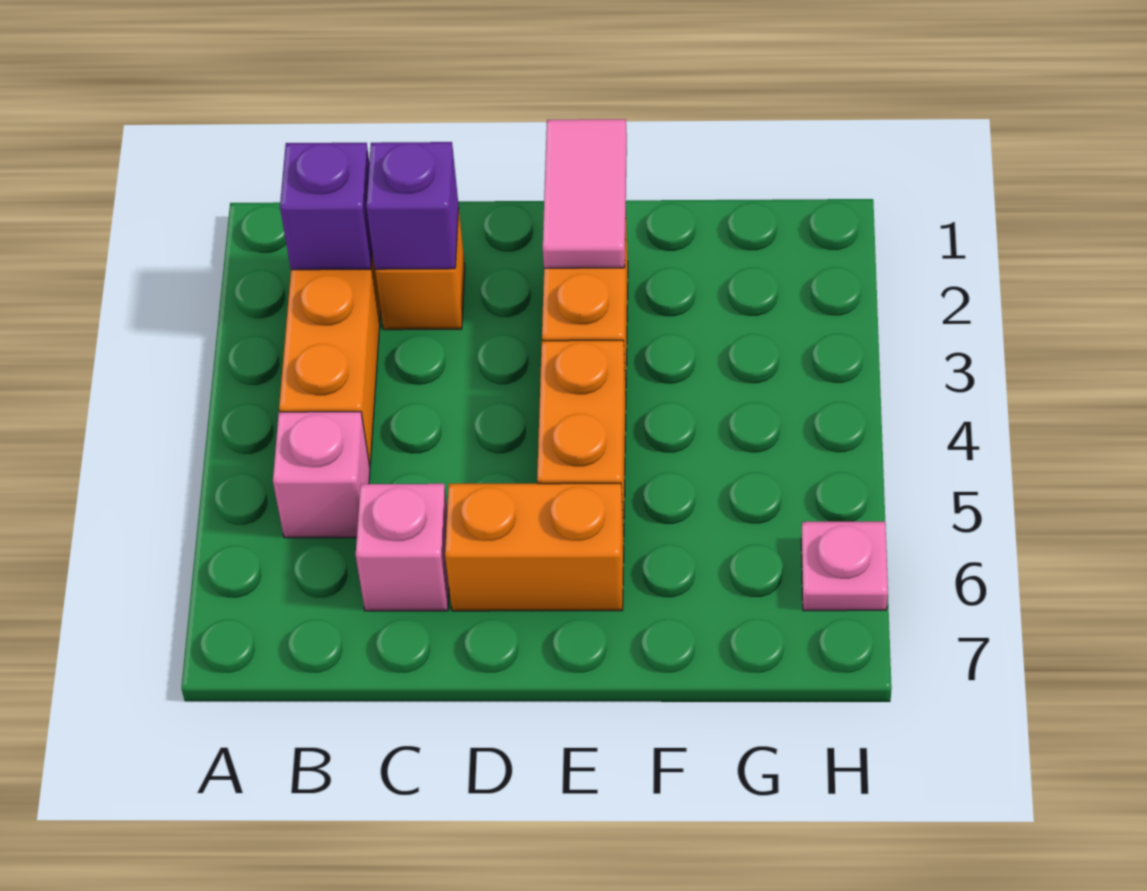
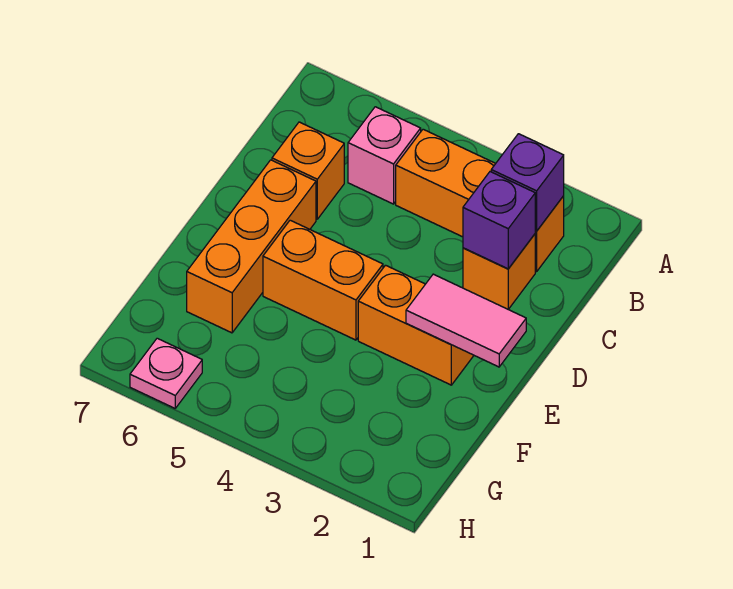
pink brick C6 level 1 -> orange brick C6 level 1
orange brick D6:E6 level 1 -> orange brick D6:F6 level 1

